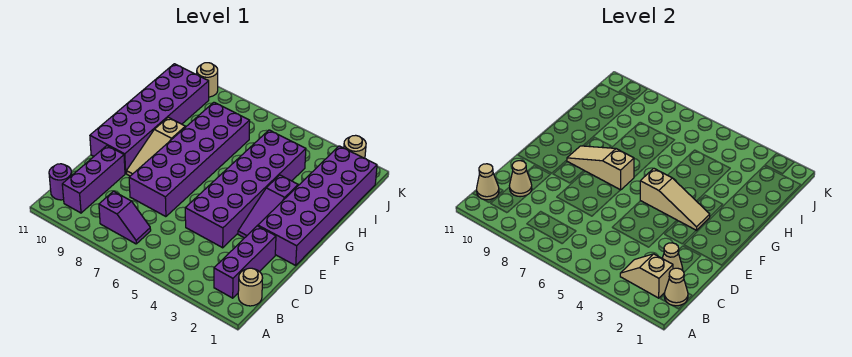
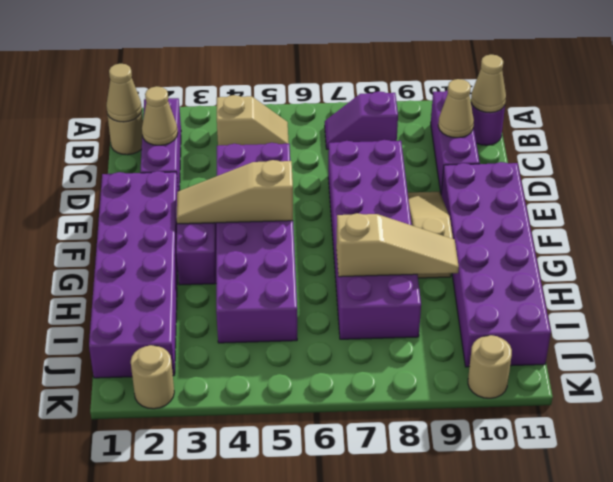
tan slope B2:B3 level 2 top 2 -> tan slope B4:B5 level 1 top 4
tan slope F7:F9 level 2 top 7 -> tan slope H7:H9 level 2 top 7

